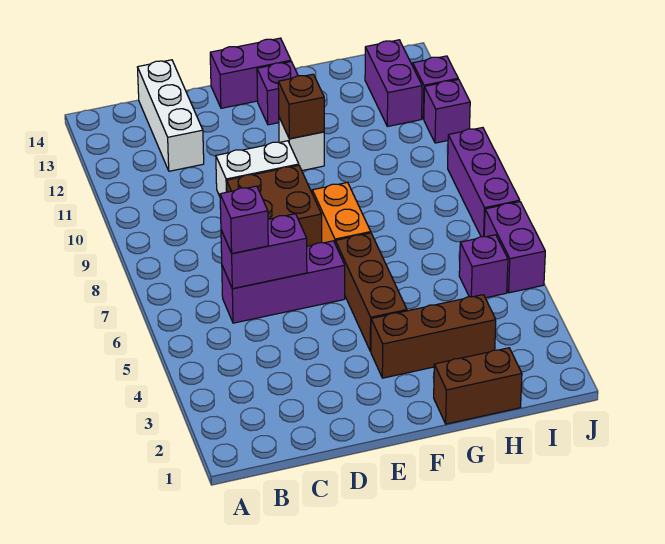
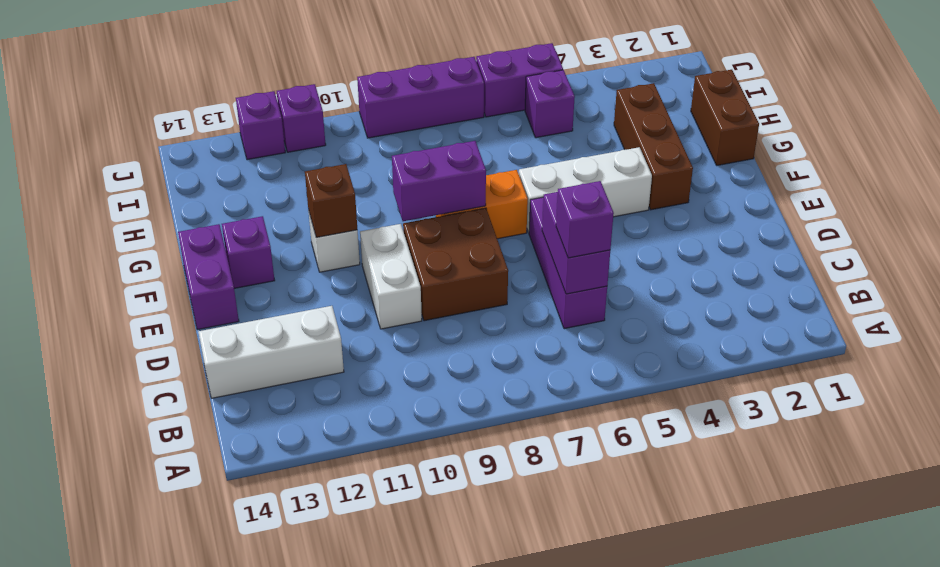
brown brick F4:F6 level 1 -> white brick F4:F6 level 1
purple brick I12:I13 level 1 -> purple brick F8:F9 level 2

